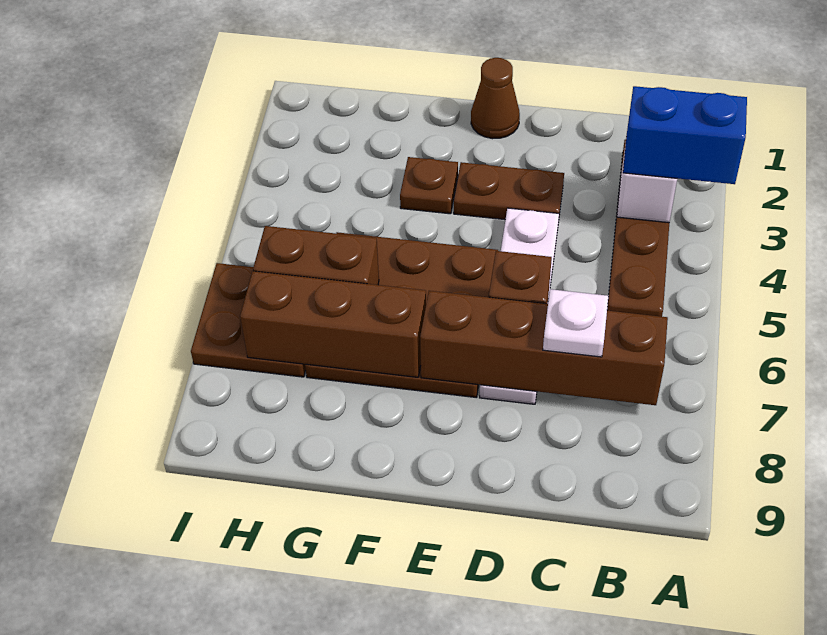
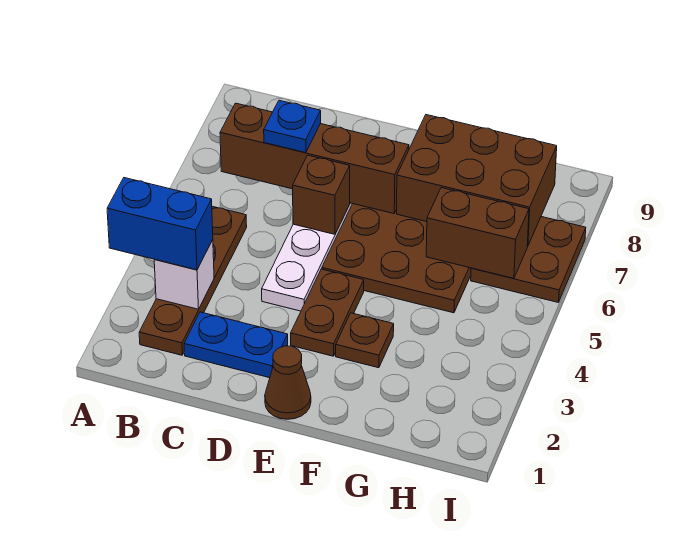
none -> blue plate C2:D2 level 1
white plate C7 level 3 -> blue plate C7 level 3
brown plate D3:E3 level 1 -> brown plate E3:E4 level 1
brown brick F7:H7 level 2 -> brown brick F7:H8 level 2

